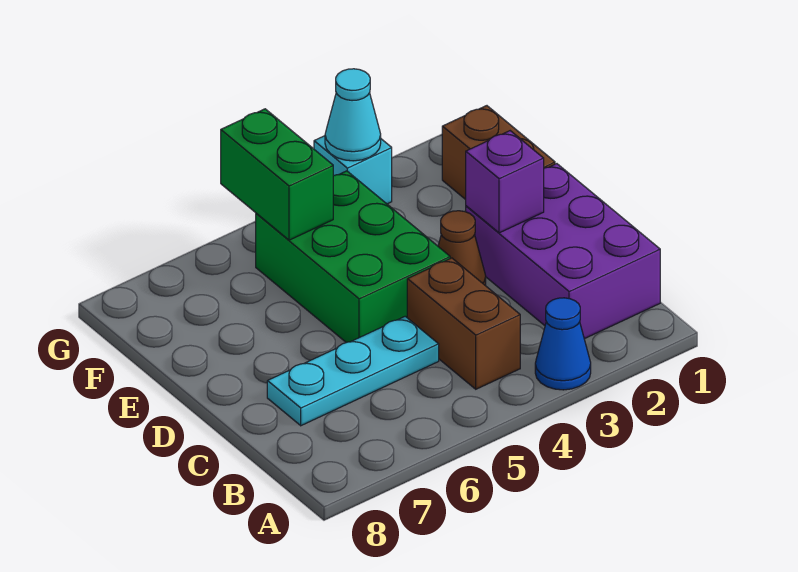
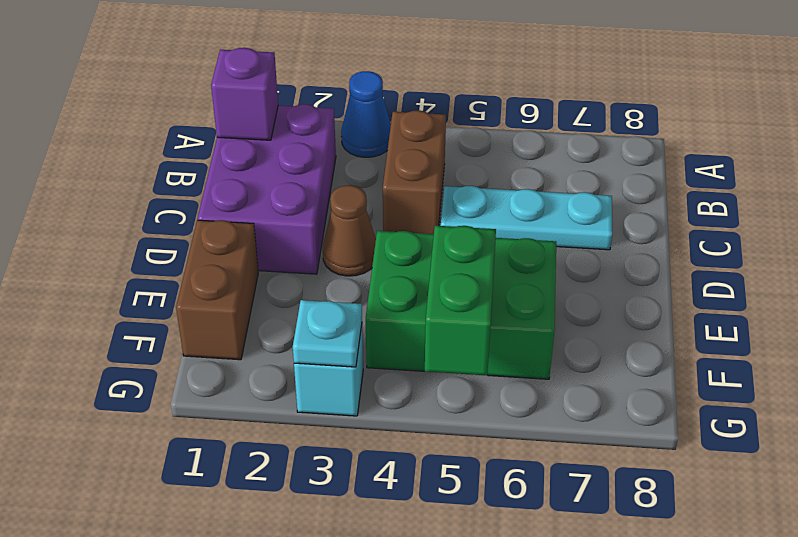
purple brick D2 level 2 -> purple brick B1 level 2
green brick D4:F5 level 1 -> green brick E4:F6 level 1
cyan cone G3 level 2 -> cyan plate G3 level 2

